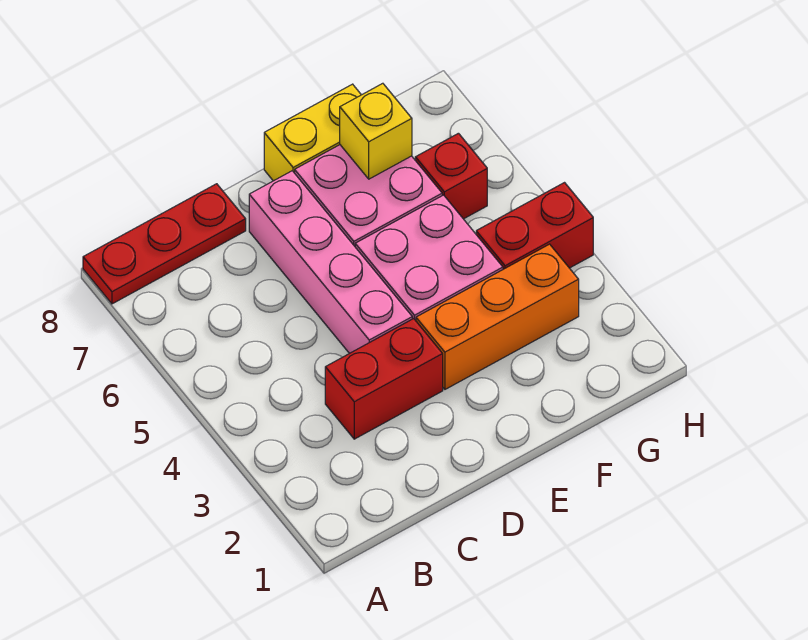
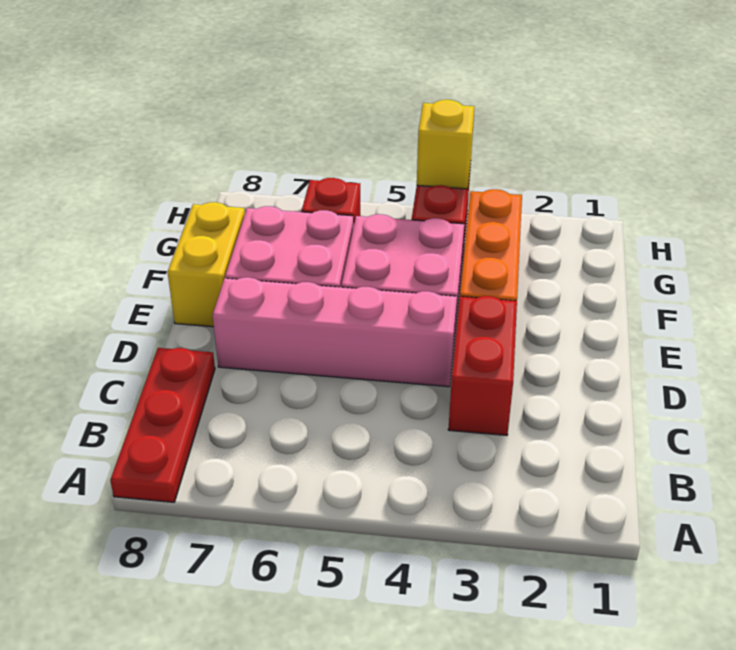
yellow brick F7 level 2 -> yellow brick H4 level 2

